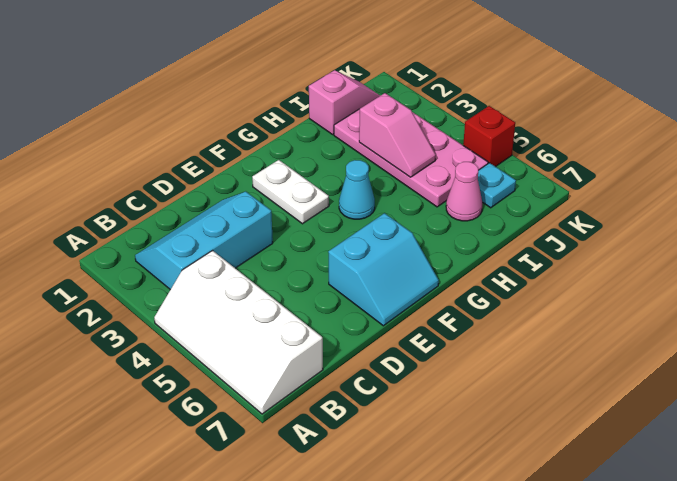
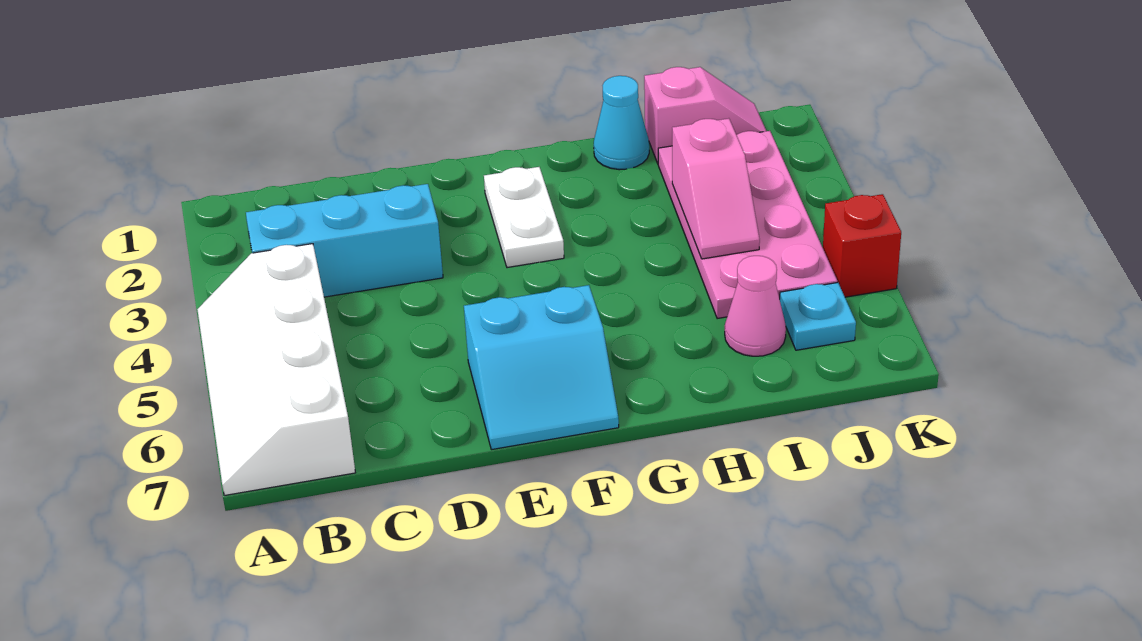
cyan cone G4 level 1 -> cyan cone H1 level 1

